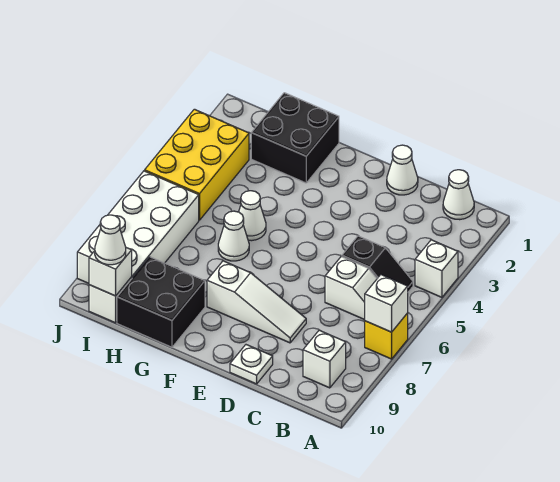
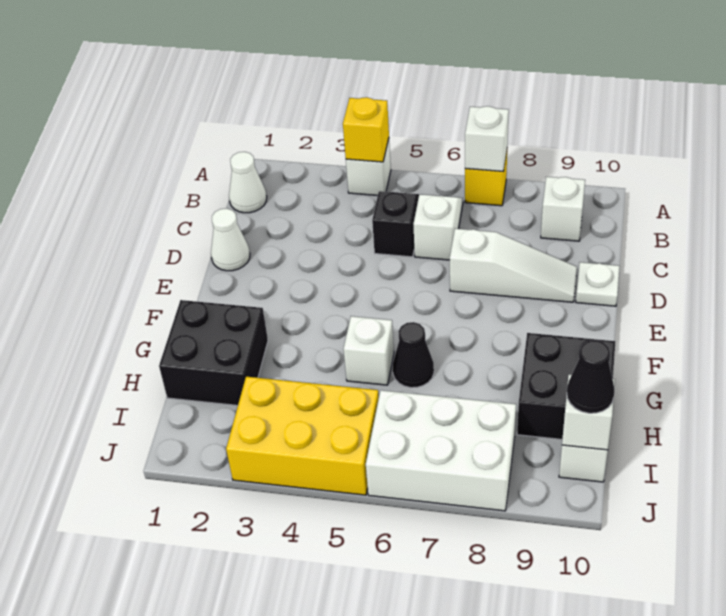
none -> yellow brick A4 level 2
white slope D8:F8 level 1 top F -> white slope D7:D9 level 1 top 7
white cone G5 level 1 -> white brick G5 level 1
white cone G6 level 1 -> black cone G6 level 1
white brick I6:J9 level 1 -> white brick I6:J8 level 1
white cone I10 level 3 -> black cone I10 level 3

